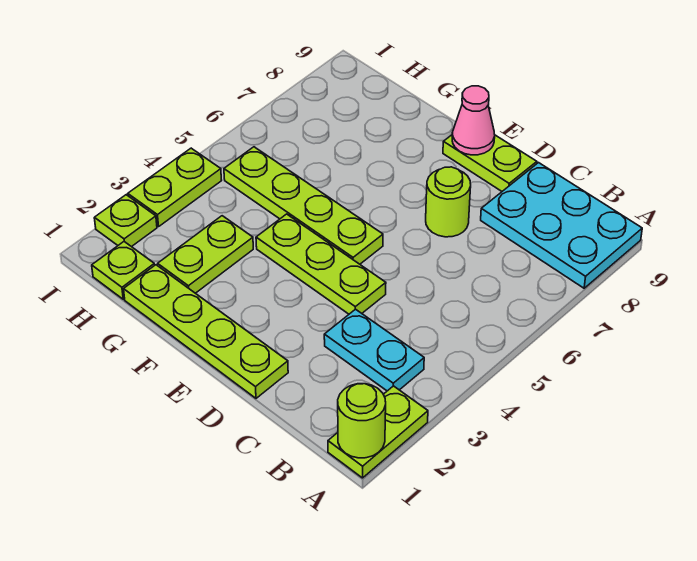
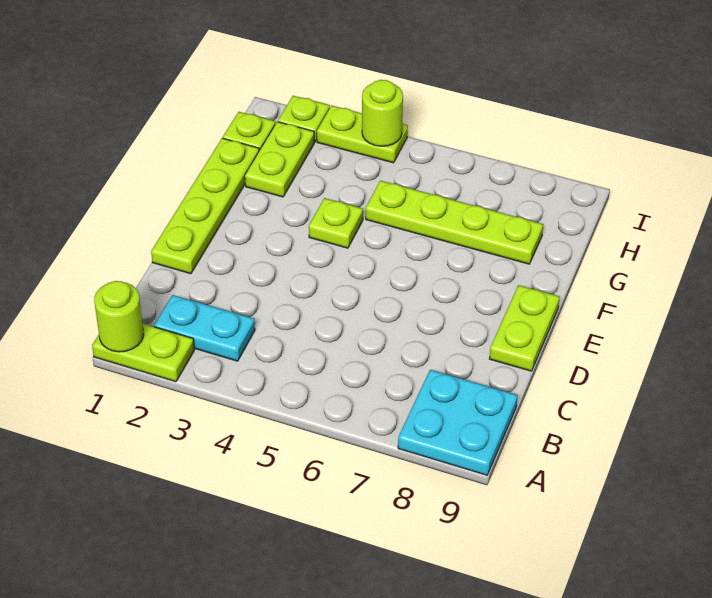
cyan plate A8:C9 level 1 -> cyan plate A8:B9 level 1
cyan plate B3:C3 level 1 -> cyan plate B2:B3 level 1
lime plate D4:F4 level 1 -> lime plate F4 level 1
lime round brick D7 level 1 -> lime round brick I4 level 2
lime plate E5:H5 level 1 -> lime plate G5:G8 level 1
pink cone E9 level 2 -> none
lime plate G2:G3 level 1 -> lime plate G2:H2 level 1

